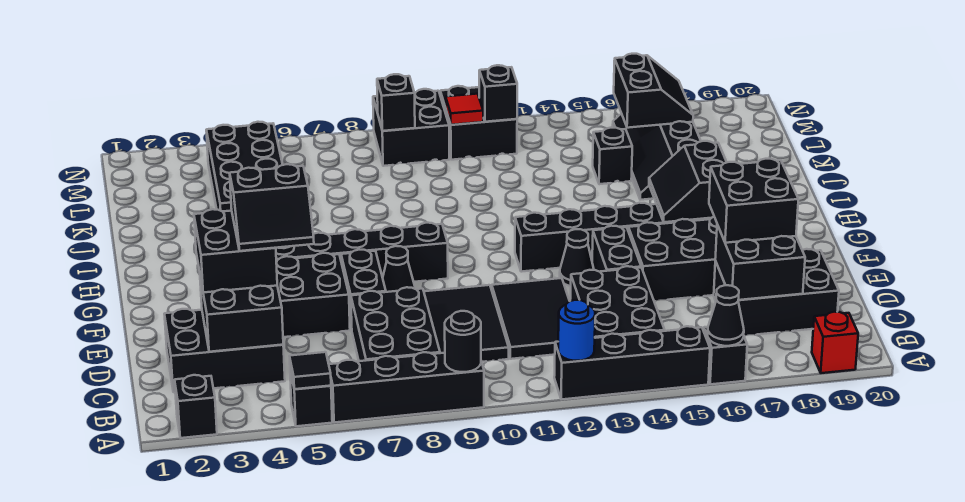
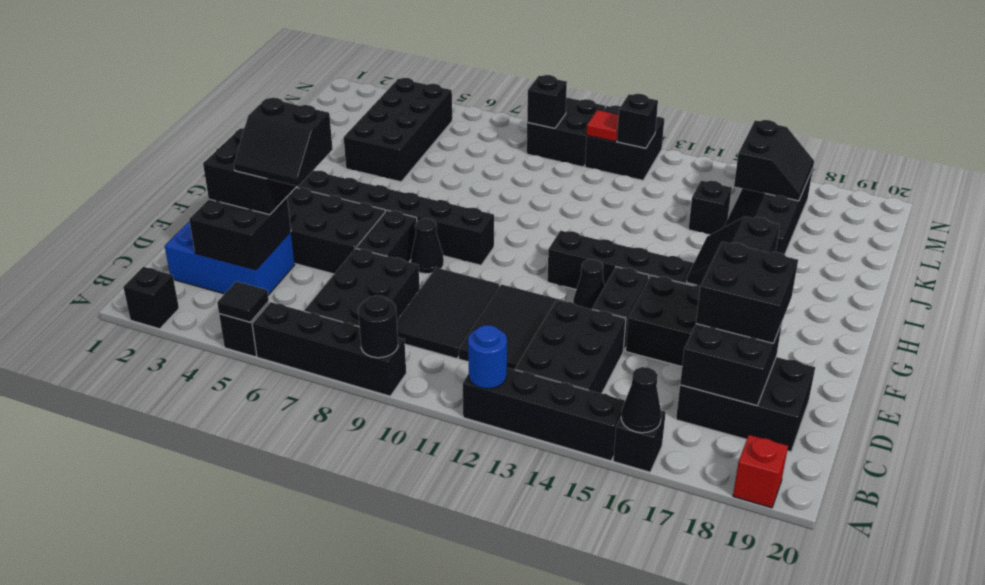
black brick C2:D4 level 1 -> blue brick C2:D4 level 1

